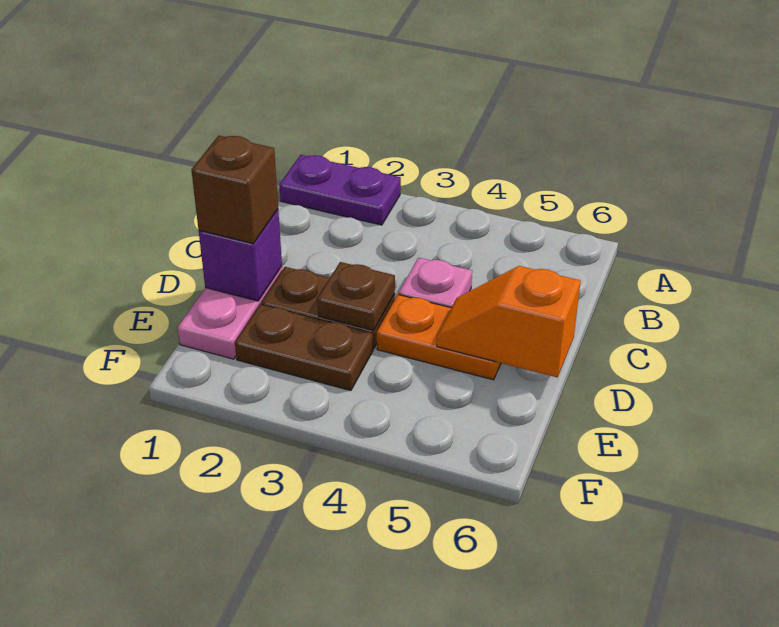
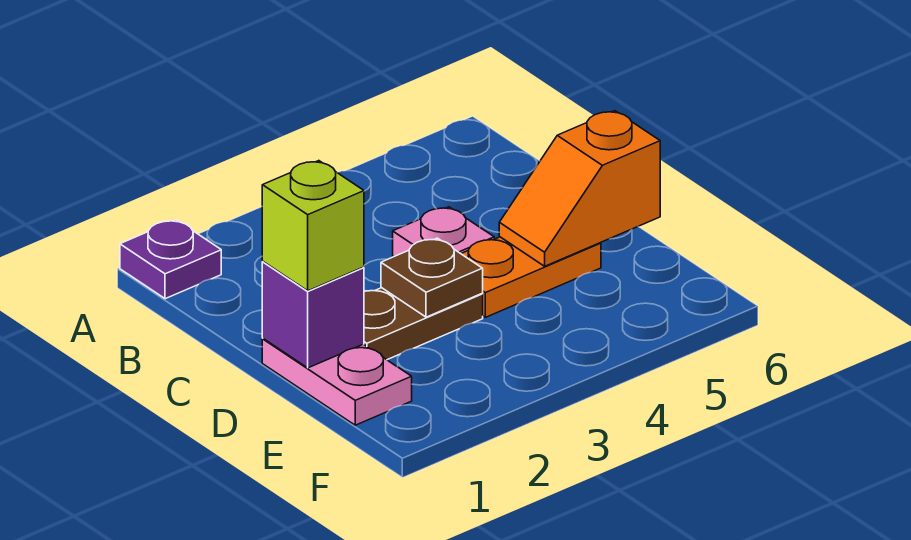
purple plate A1:A2 level 1 -> purple plate A1 level 1
brown brick D1 level 3 -> lime brick D1 level 3
brown plate E2:E3 level 1 -> none

